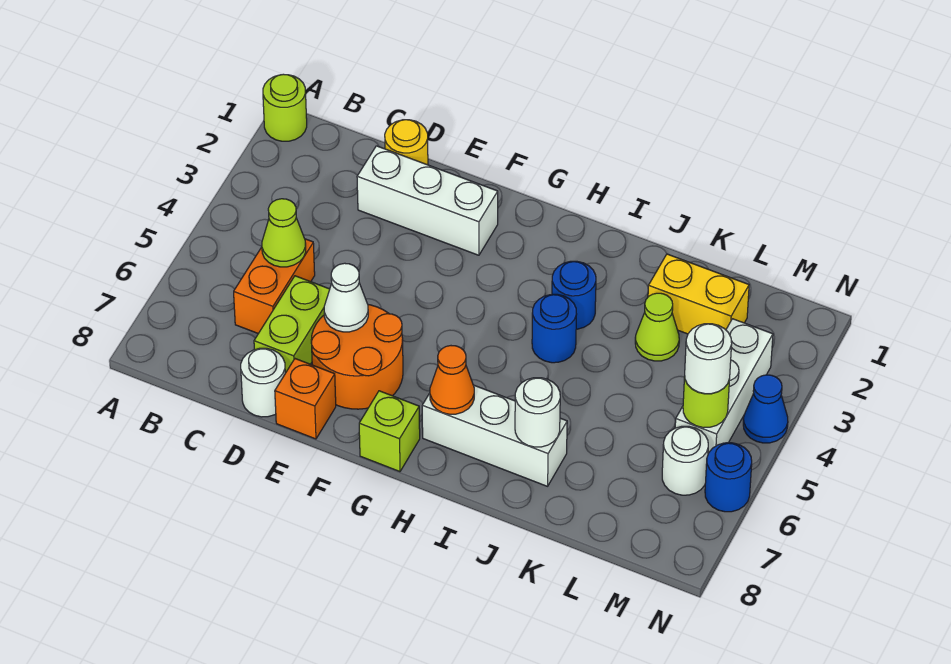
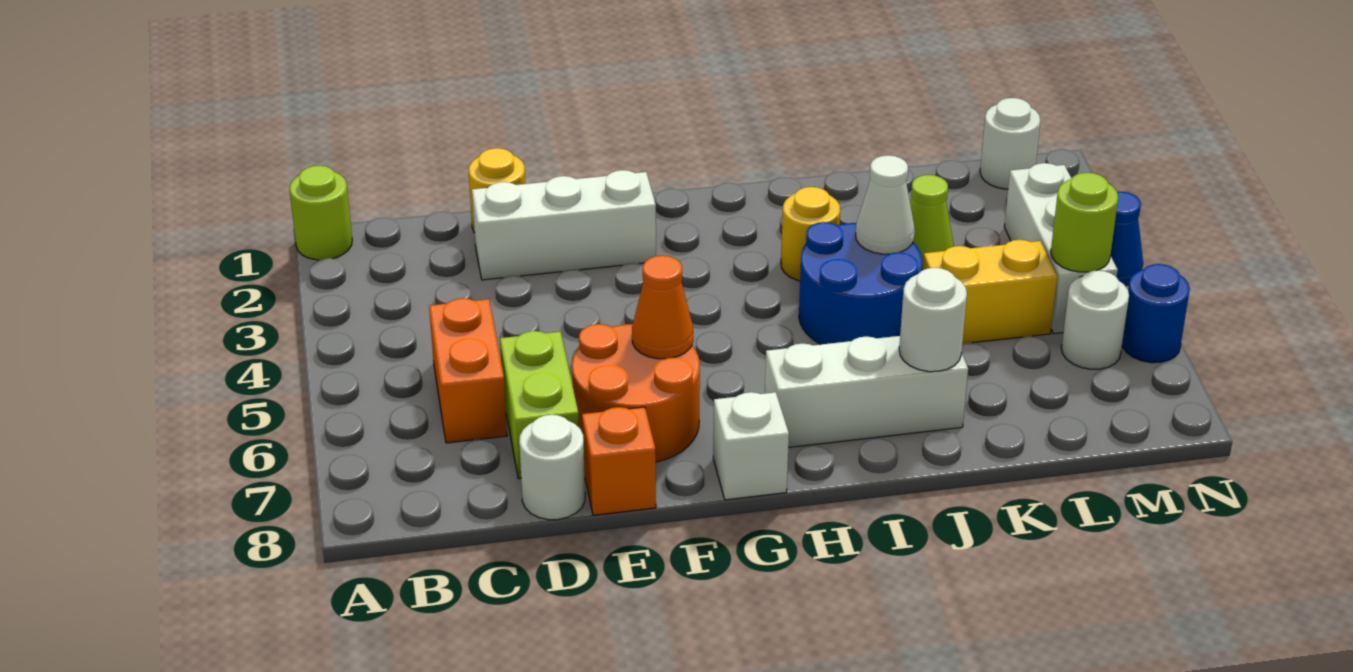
lime cone C5 level 2 -> none
white cone E6 level 2 -> white cone J4 level 2
lime brick G8 level 1 -> white brick G8 level 1
orange cone H7 level 2 -> orange cone F6 level 2
blue round brick I3 level 1 -> yellow round brick I3 level 1
blue round brick I4 level 1 -> blue round brick I4:J5 level 1
yellow brick K2:L2 level 1 -> yellow brick K5:L5 level 1
white round brick M5 level 3 -> white round brick M1 level 1

